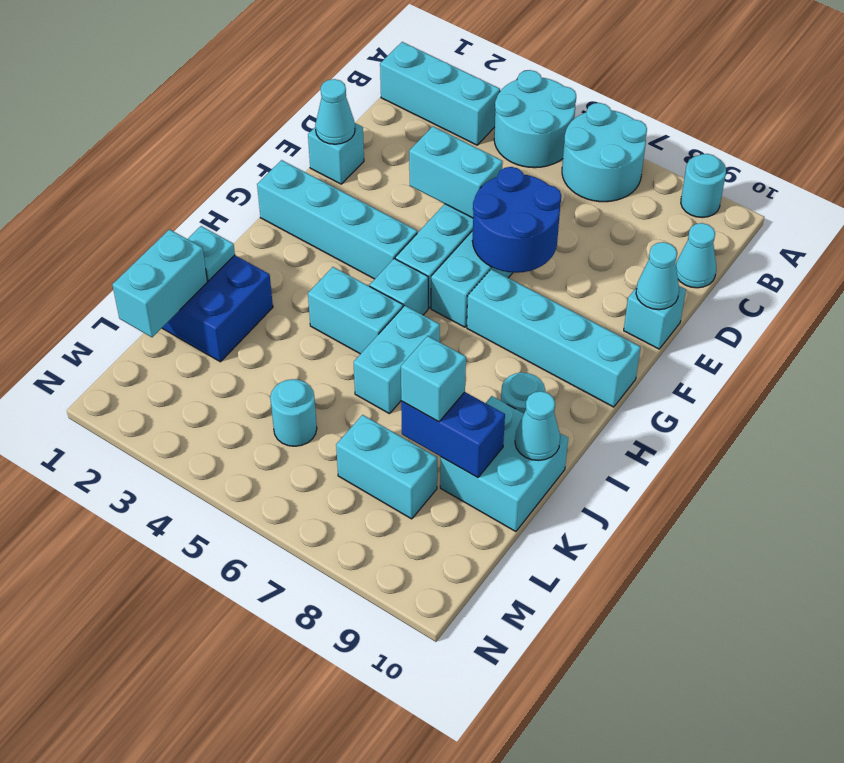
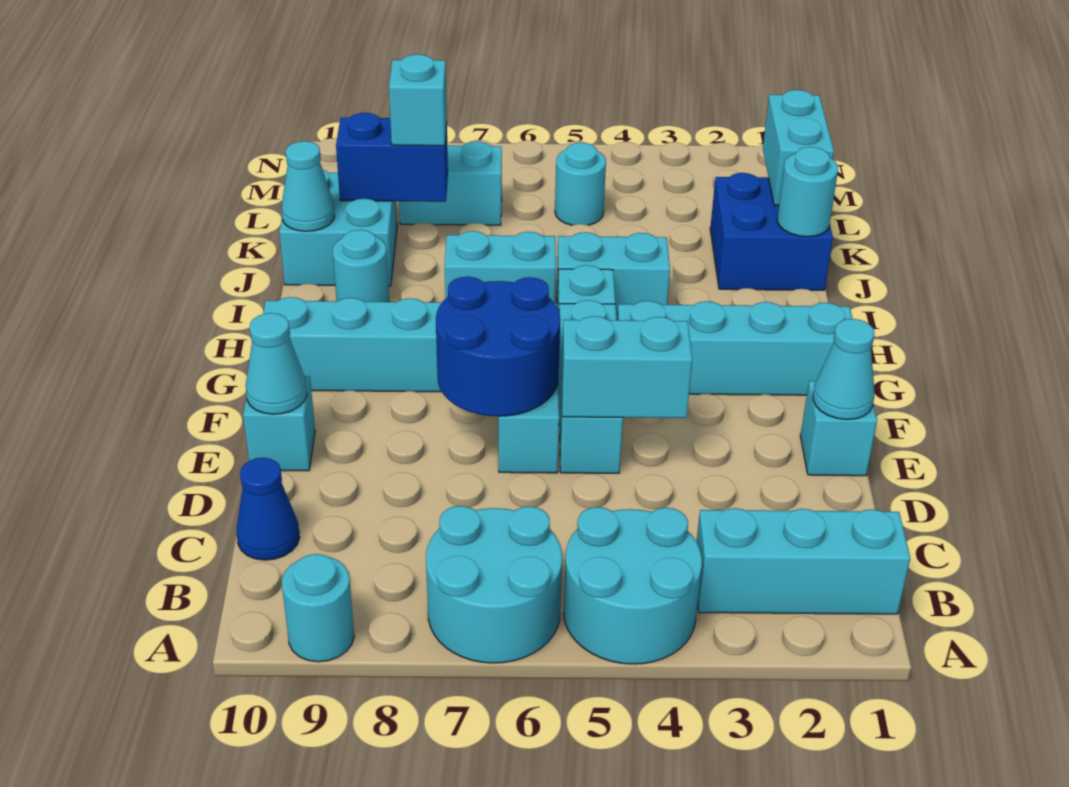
cyan cone C10 level 1 -> blue cone C10 level 1
cyan brick I6:J6 level 1 -> cyan brick I6:I7 level 1
cyan plate J1 level 2 -> cyan round brick J1 level 2

